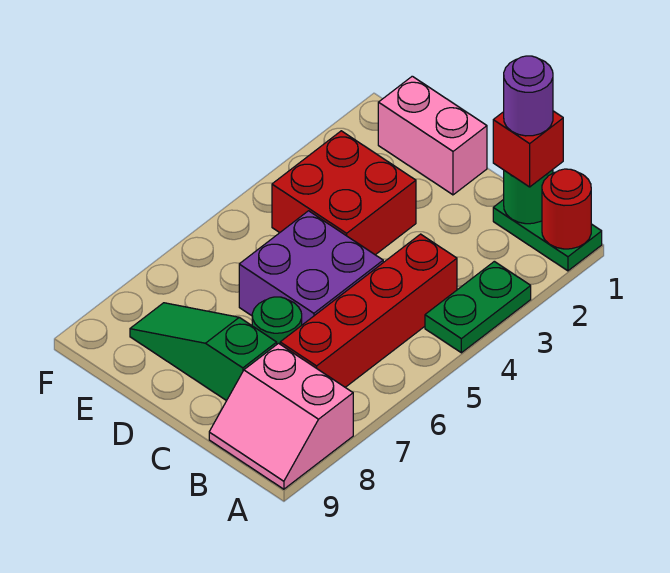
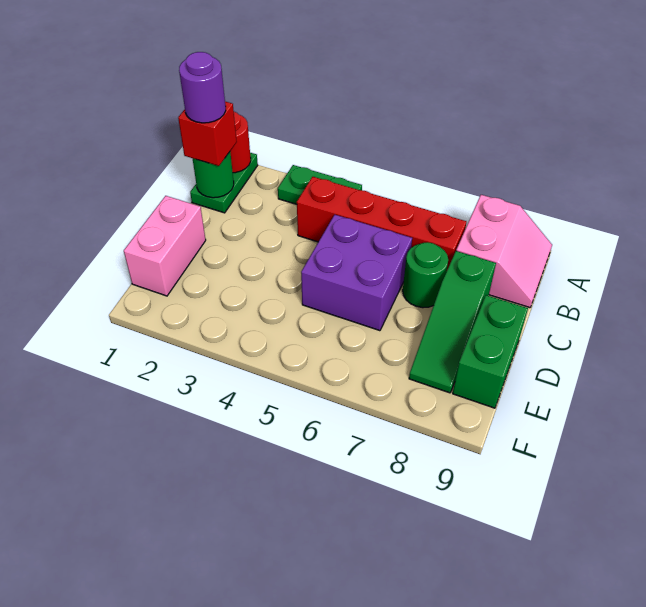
red brick D3:E4 level 1 -> none
none -> green brick D9:E9 level 1

